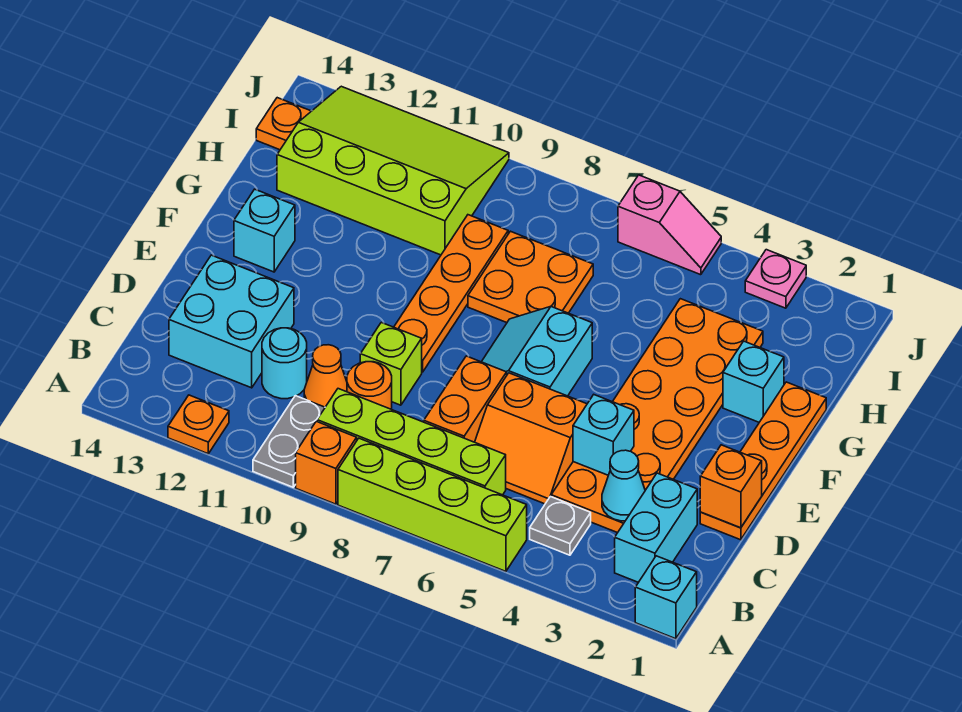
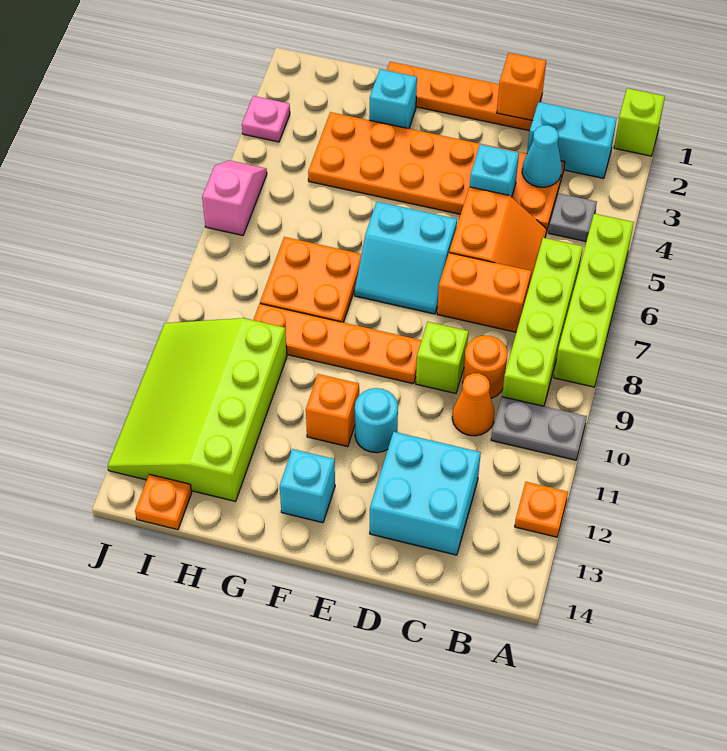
cyan brick A1 level 1 -> lime brick A1 level 1
orange brick A9 level 1 -> orange brick F11 level 1
cyan round brick C11 level 1 -> cyan round brick E11 level 1

